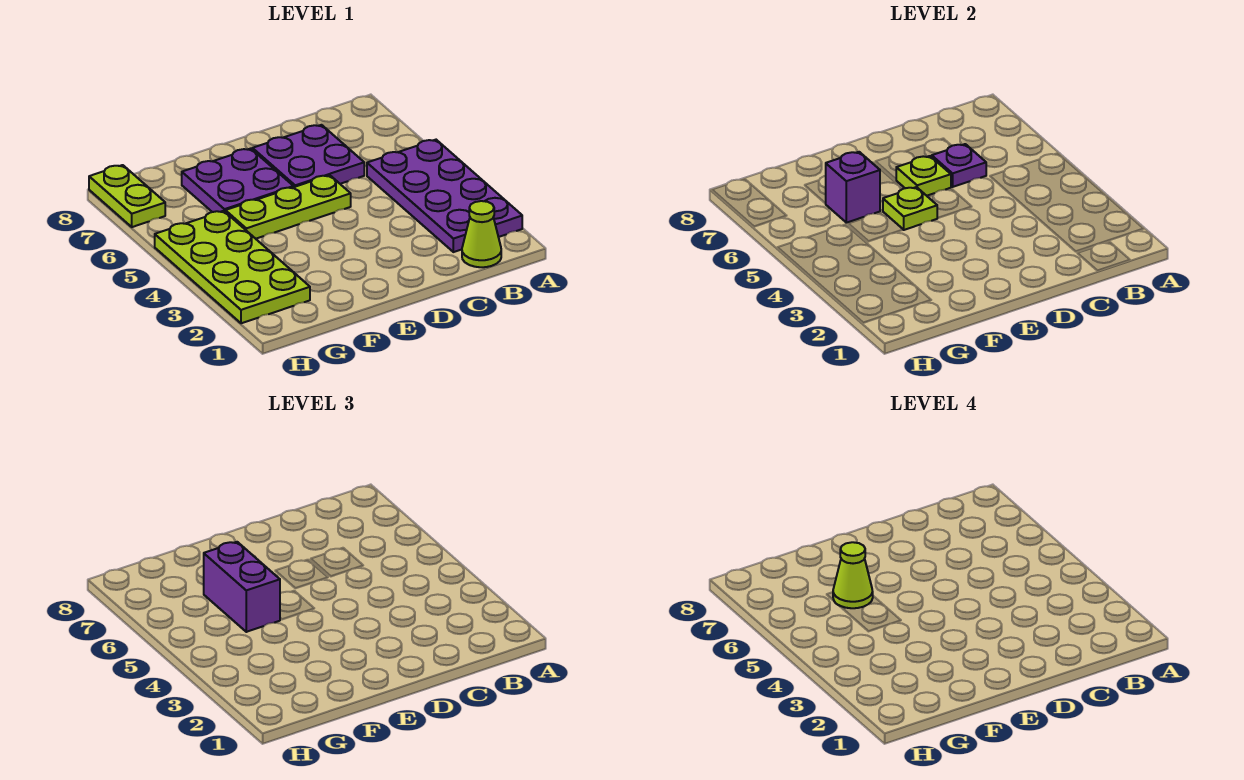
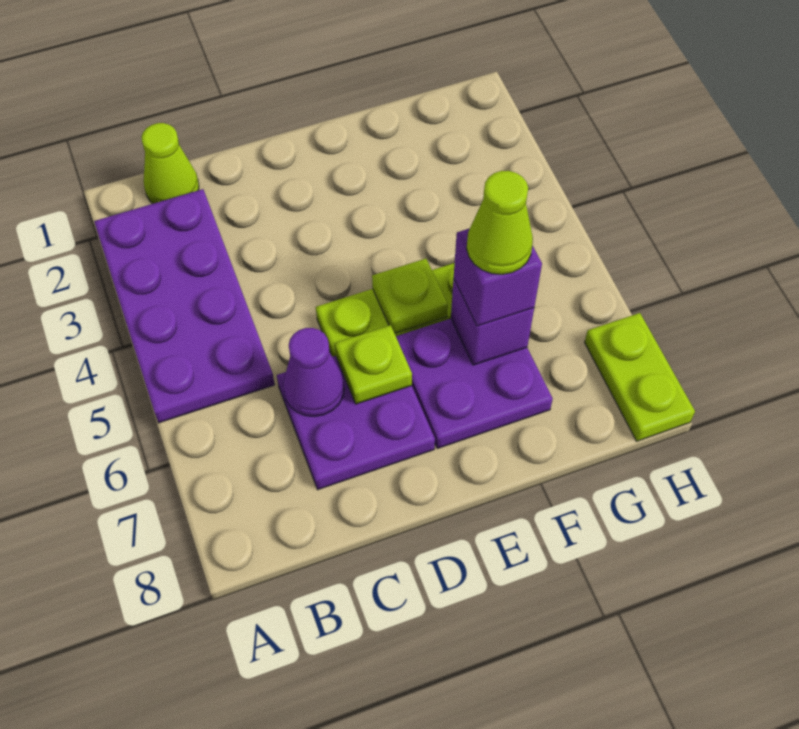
purple plate C6 level 2 -> purple cone C6 level 2
purple brick F5:F6 level 3 -> purple brick F6 level 3
lime plate G2:H5 level 1 -> none

